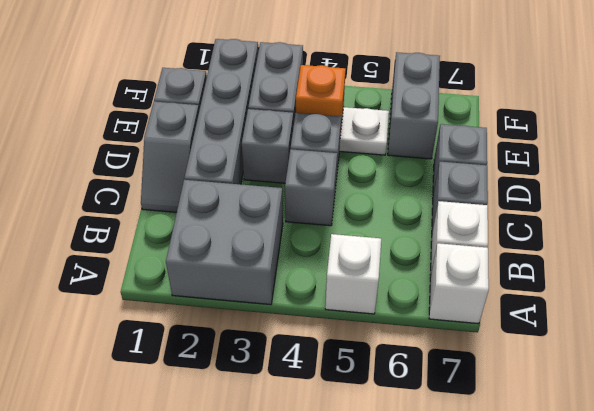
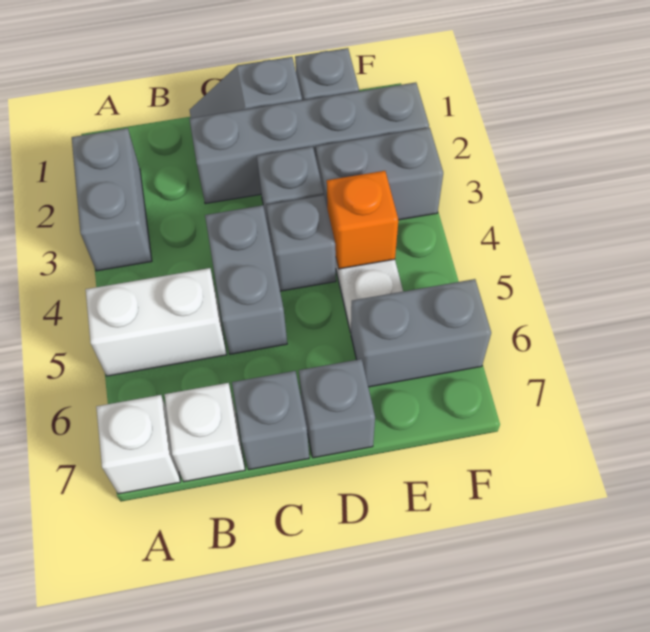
grey brick A2:B3 level 1 -> grey brick A2:A3 level 1
white brick A5 level 1 -> white brick A5:B5 level 1
grey brick C4 level 1 -> grey brick C4:C5 level 1

